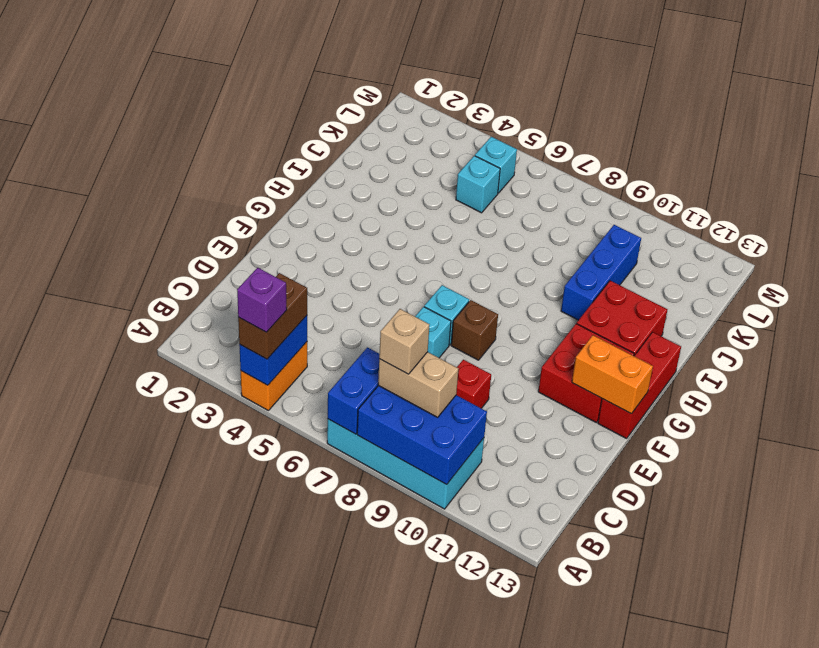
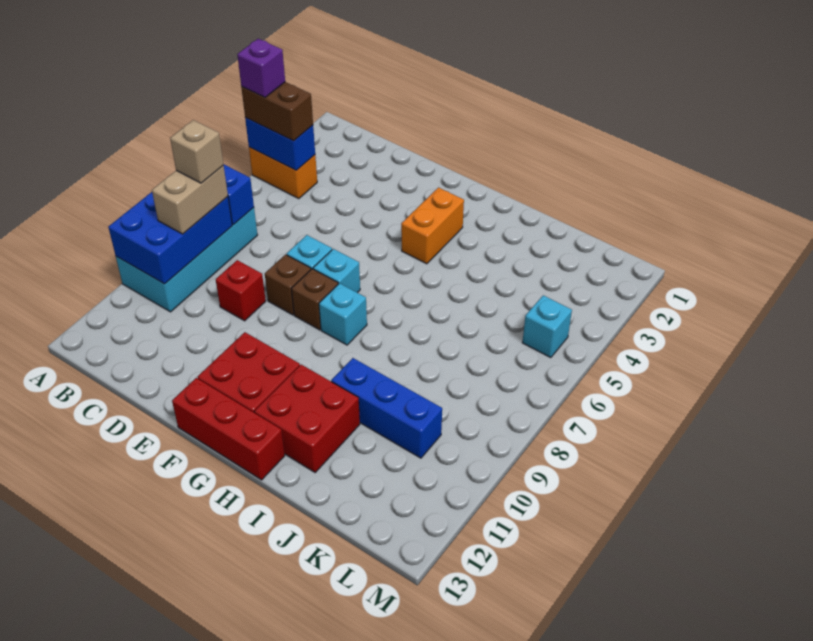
none -> brown brick E8 level 1
orange brick F12:F13 level 2 -> orange brick G3:G4 level 1
cyan brick K5 level 1 -> cyan brick G8 level 1

